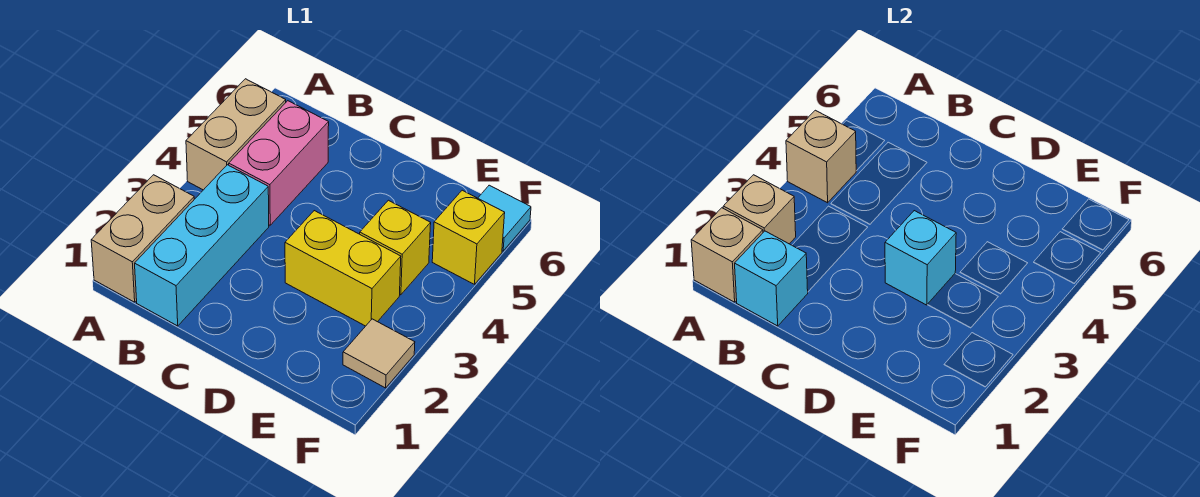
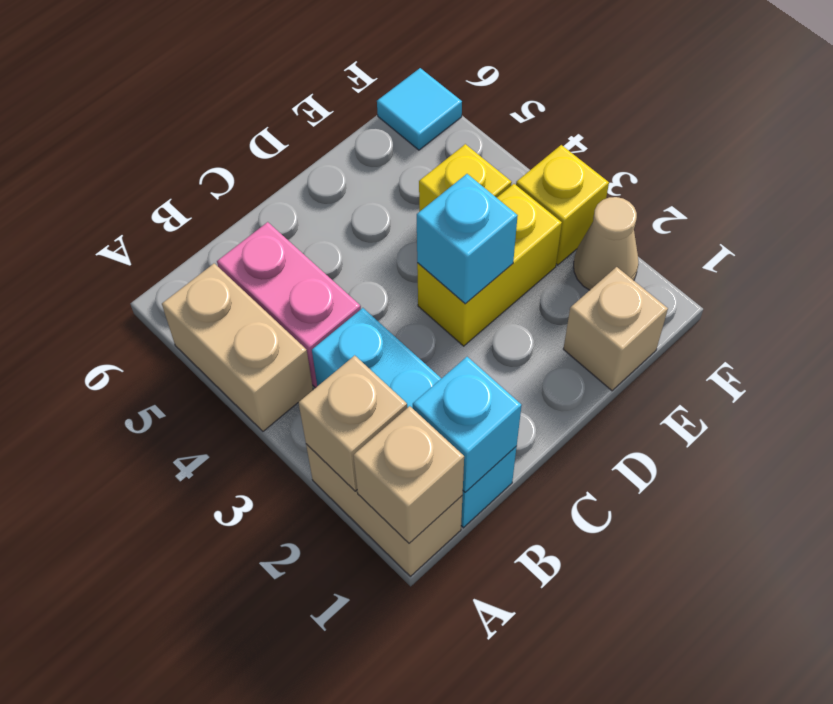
tan brick A4 level 2 -> tan brick E1 level 1
tan tile F2 level 1 -> tan cone F2 level 1
yellow brick F5 level 1 -> yellow brick F3 level 1

